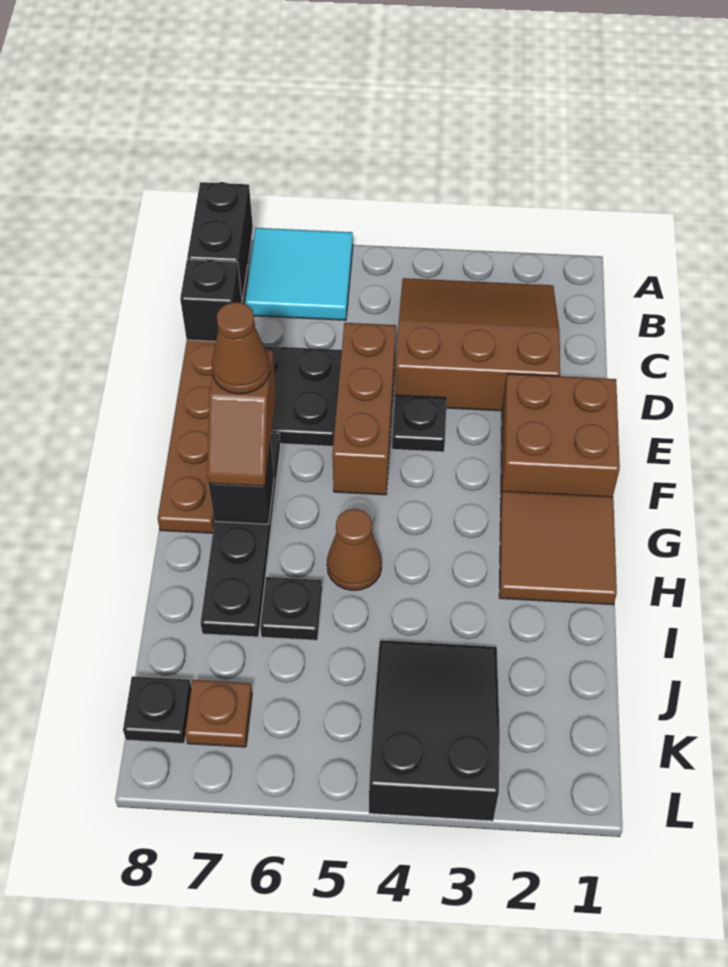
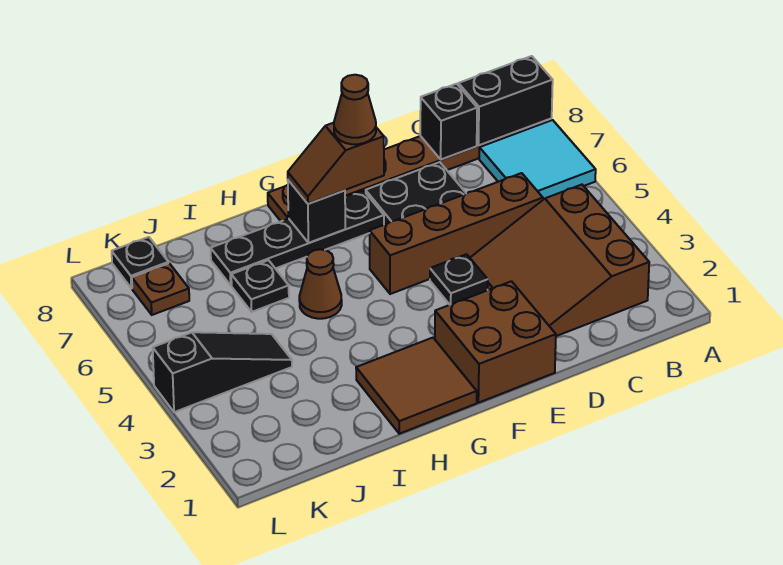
brown slope B2:D4 level 1 top D -> brown slope B2:D4 level 1 top B
brown brick D5:F5 level 1 -> brown brick C5:F5 level 1
black slope J3:L4 level 1 top L -> black slope J4:L4 level 1 top L

